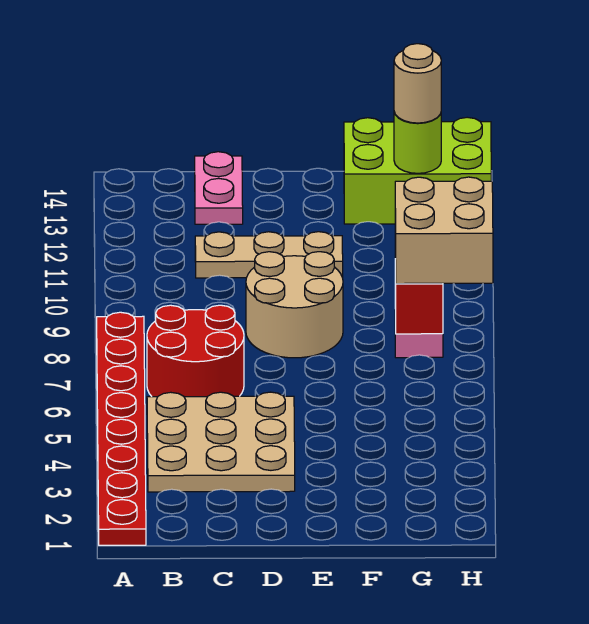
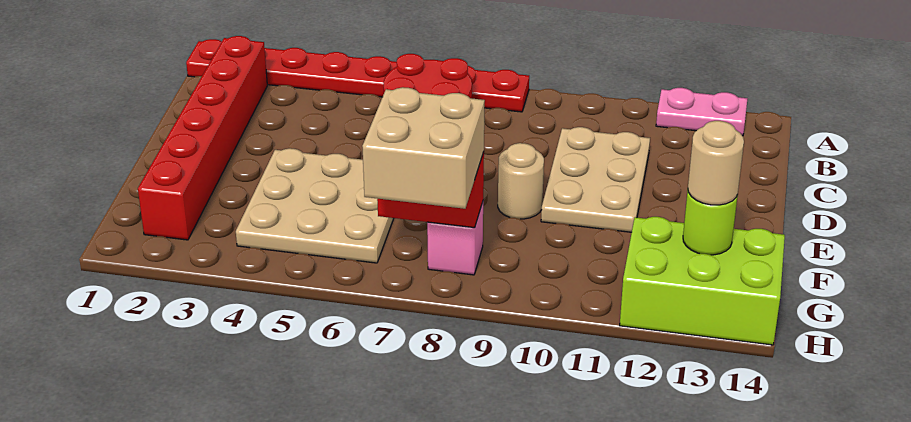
none -> red brick B2:G2 level 1
tan plate B3:D5 level 1 -> tan plate E4:G6 level 1
tan plate C11:E11 level 1 -> tan plate C10:E11 level 1
pink plate C13:C14 level 1 -> pink plate A12:A13 level 1
tan round brick D8:E9 level 1 -> tan round brick E9 level 1
lime brick F13:H14 level 1 -> lime brick G12:H14 level 1

